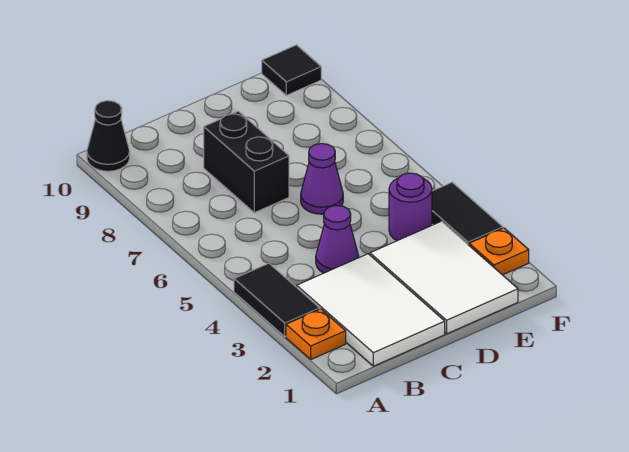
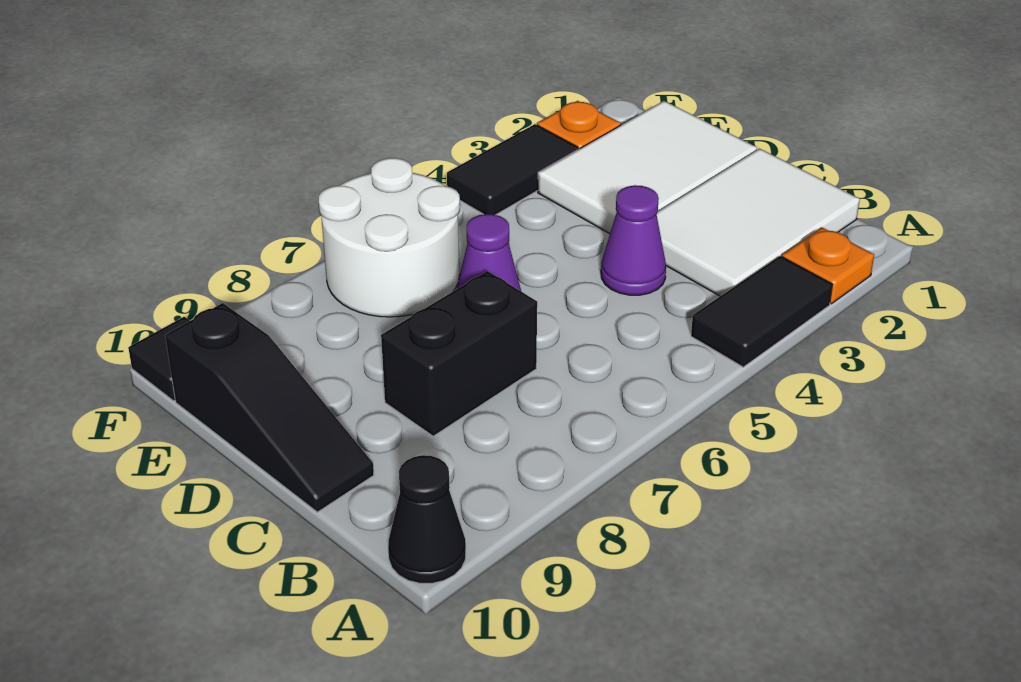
none -> black slope C10:E10 level 1 top E
purple round brick E4 level 1 -> none
none -> white round brick E6:F7 level 1

